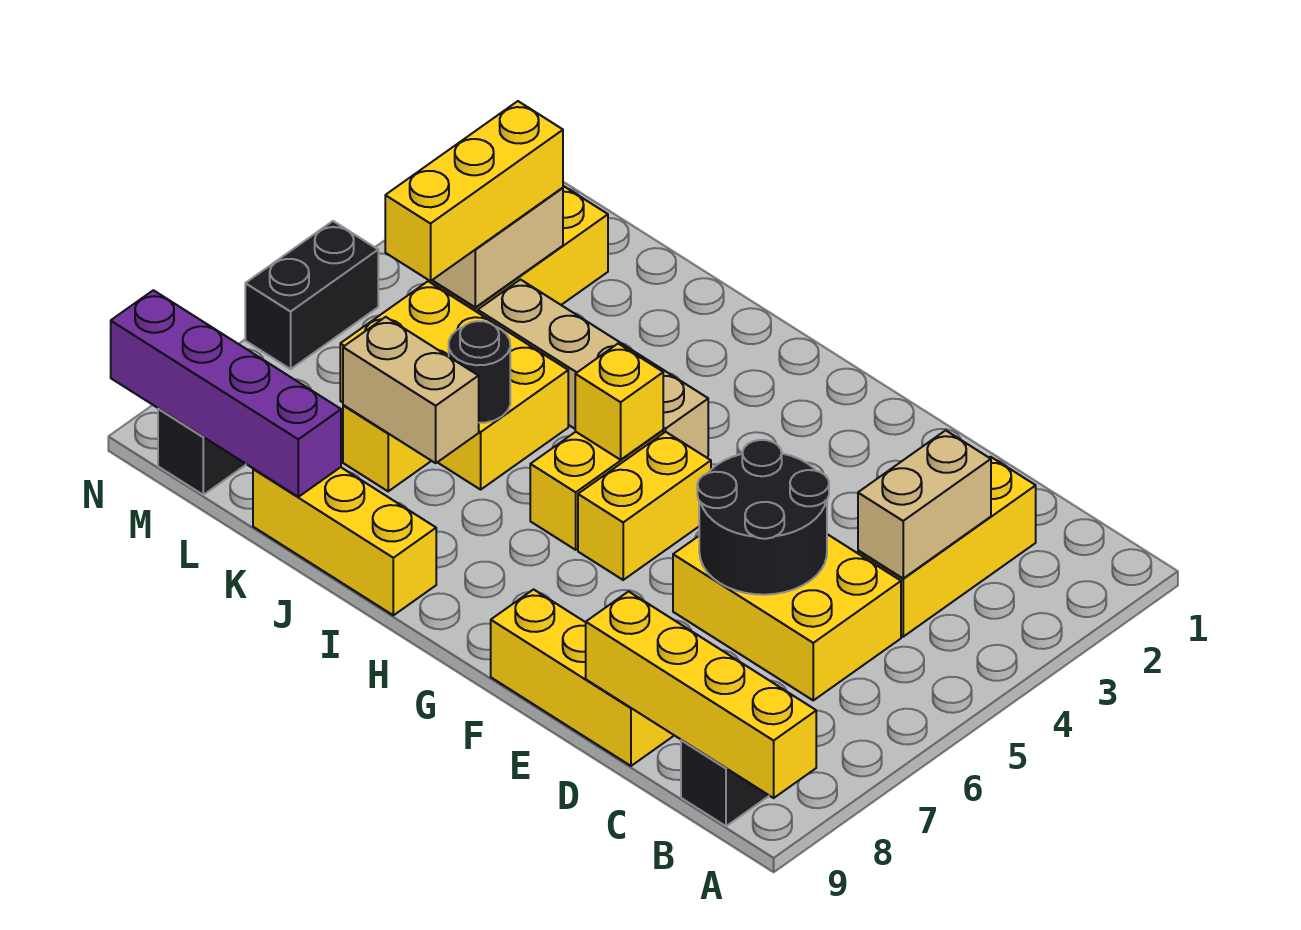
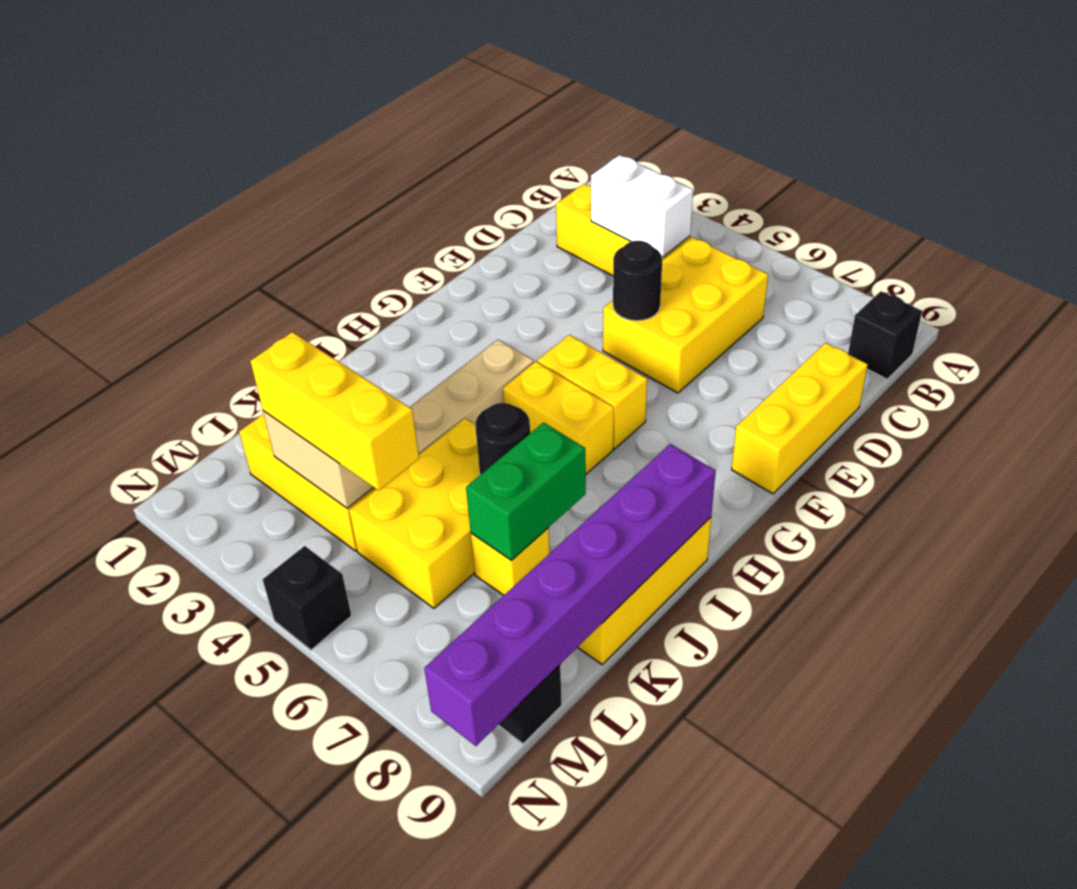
yellow brick A9:D9 level 2 -> none
tan brick C3:C4 level 2 -> white brick C3:C4 level 2
black round brick D5:E6 level 2 -> black round brick E5 level 2
yellow brick H5 level 2 -> none
tan brick J7:K7 level 2 -> green brick J7:K7 level 2
purple brick K9:N9 level 2 -> purple brick I9:N9 level 2
black brick N5:N6 level 1 -> black brick N5 level 1

